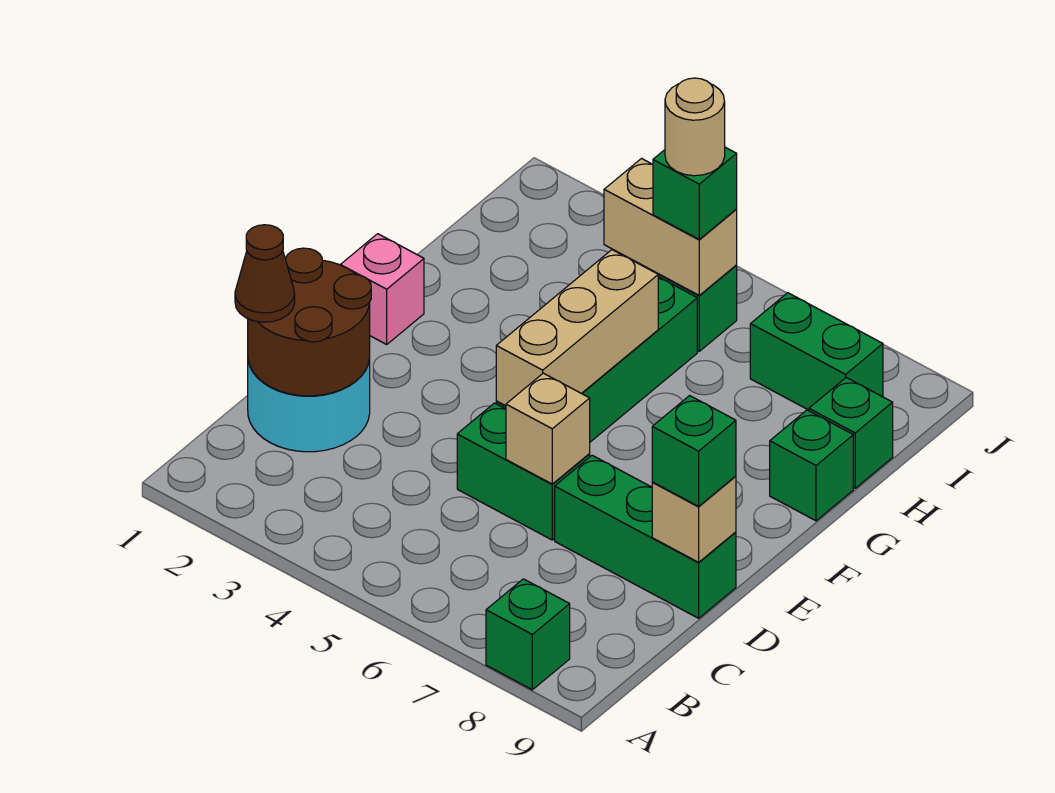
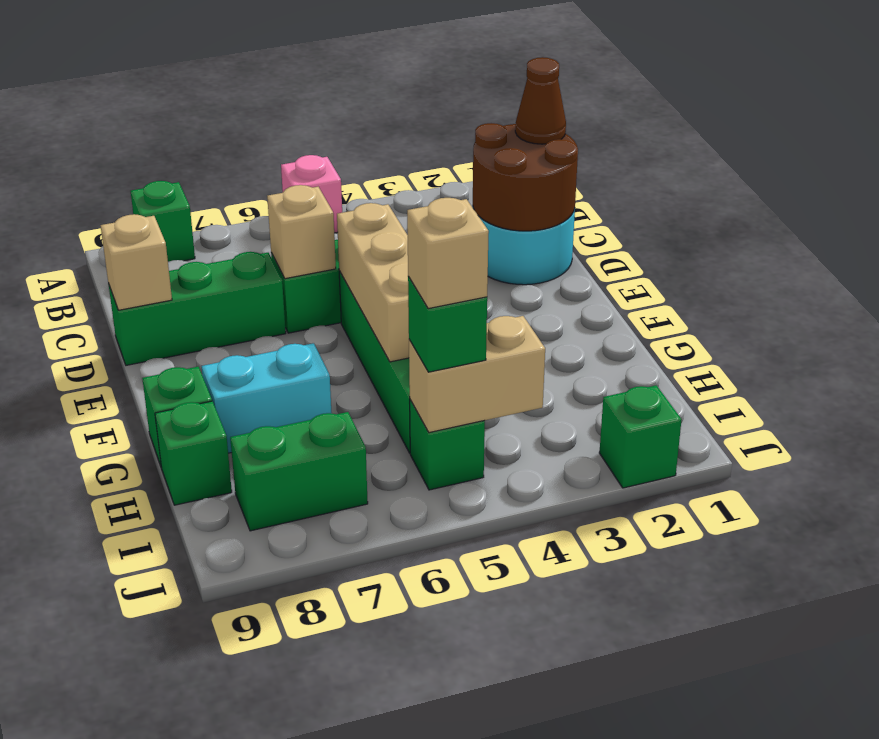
green brick D9 level 3 -> green brick J2 level 1
pink brick F1 level 1 -> pink brick A5 level 1
none -> cyan brick G7:G8 level 1
tan round brick I5 level 4 -> tan brick I5 level 4

